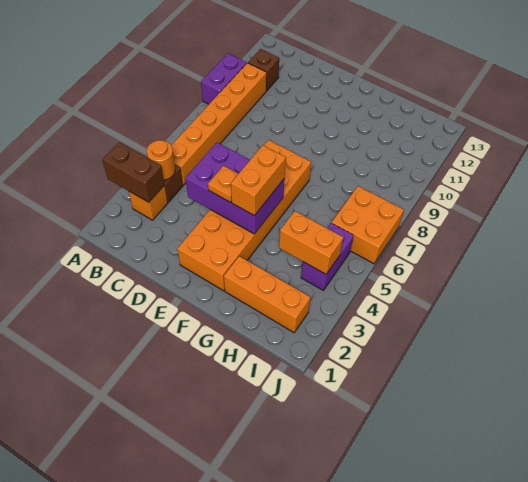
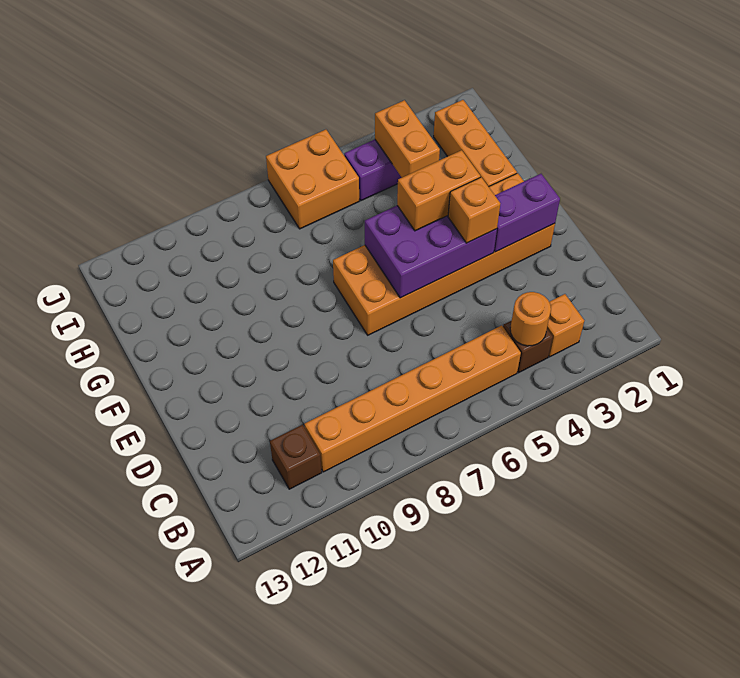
brown brick A3:B3 level 2 -> none
purple brick A9:A10 level 1 -> purple brick E2:E3 level 2
purple brick D4:F5 level 2 -> purple brick E4:F6 level 2
orange plate E4 level 3 -> orange brick E4 level 3

